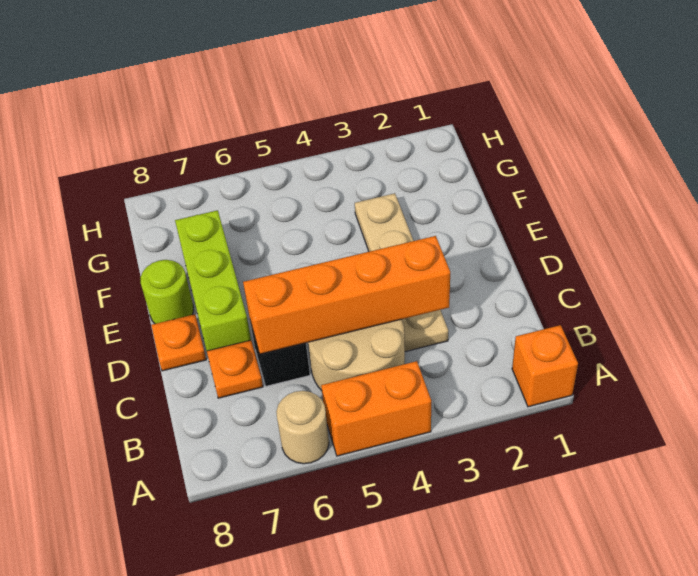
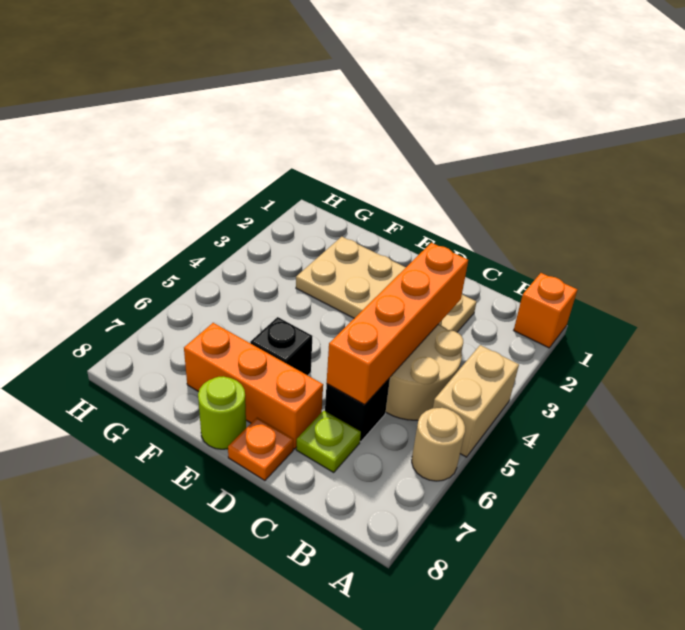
orange brick A4:A5 level 1 -> tan brick A4:A5 level 1
tan plate C3:F3 level 1 -> tan plate C2:F3 level 1
orange plate C7 level 1 -> lime plate C7 level 1
lime brick D7:F7 level 1 -> orange brick D7:F7 level 1
none -> black brick E6 level 1

